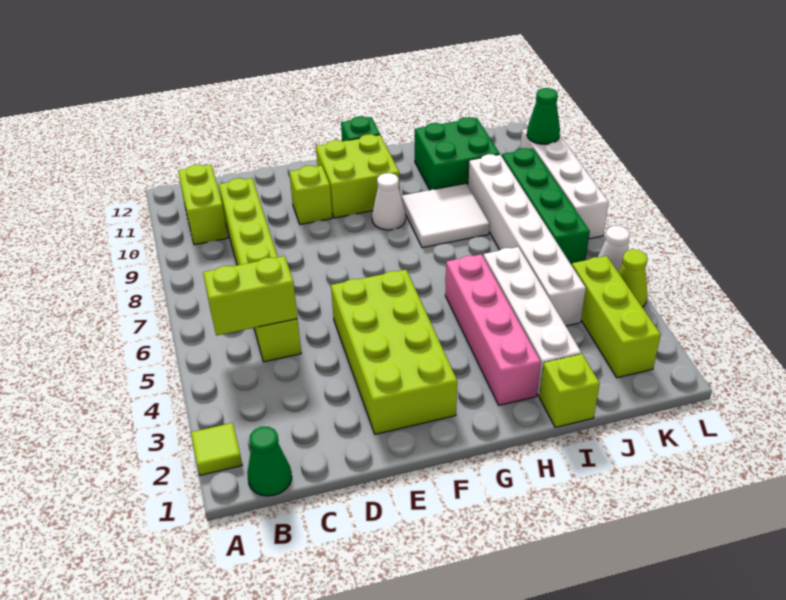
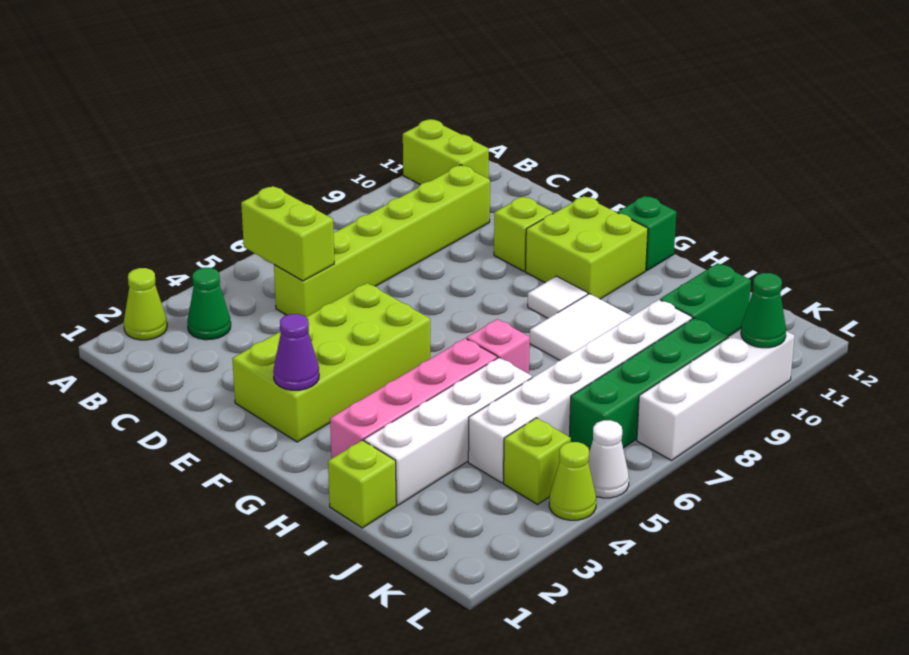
lime tile A2 level 1 -> lime cone A2 level 1
green cone B1 level 1 -> green cone B3 level 1
lime brick B10:B11 level 1 -> lime brick A11:B11 level 1
none -> purple cone F2 level 2
white cone G9 level 1 -> white tile G9 level 1
none -> pink brick H6 level 1
green brick I10:J11 level 1 -> green brick J10:J11 level 1
lime brick K2:K4 level 1 -> lime brick K4 level 1

